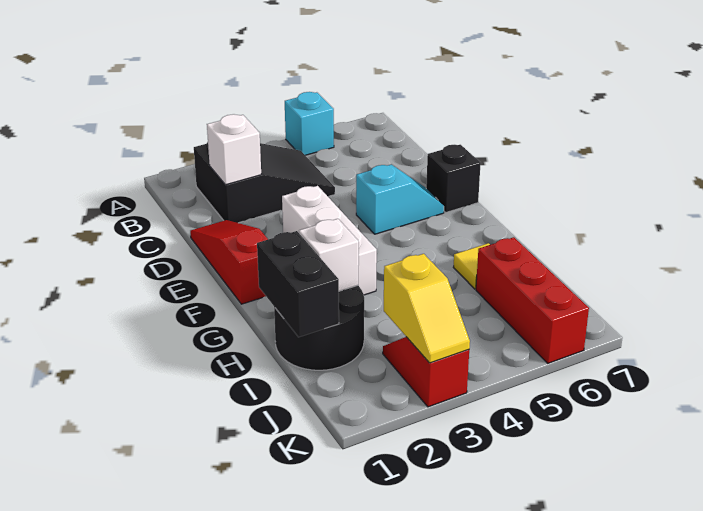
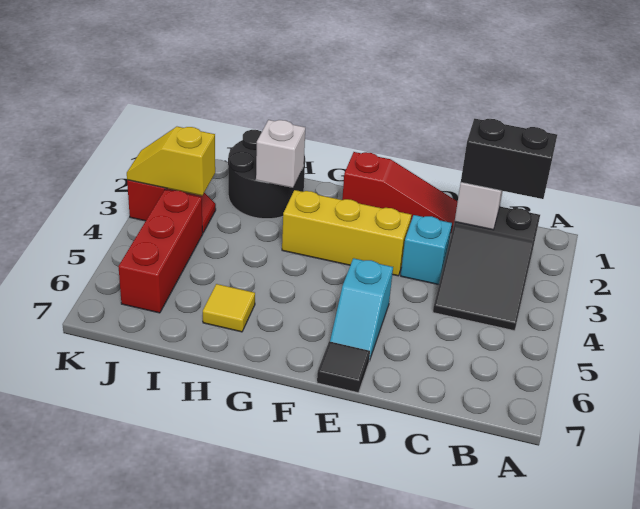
cyan brick A5 level 1 -> cyan brick D3 level 1
white brick E3:G3 level 1 -> yellow brick E3:G3 level 1
black brick E7 level 1 -> black tile E7 level 1
black brick H1:I1 level 2 -> black brick B2:C2 level 3
red brick I6:K6 level 1 -> red brick J4:J6 level 1

